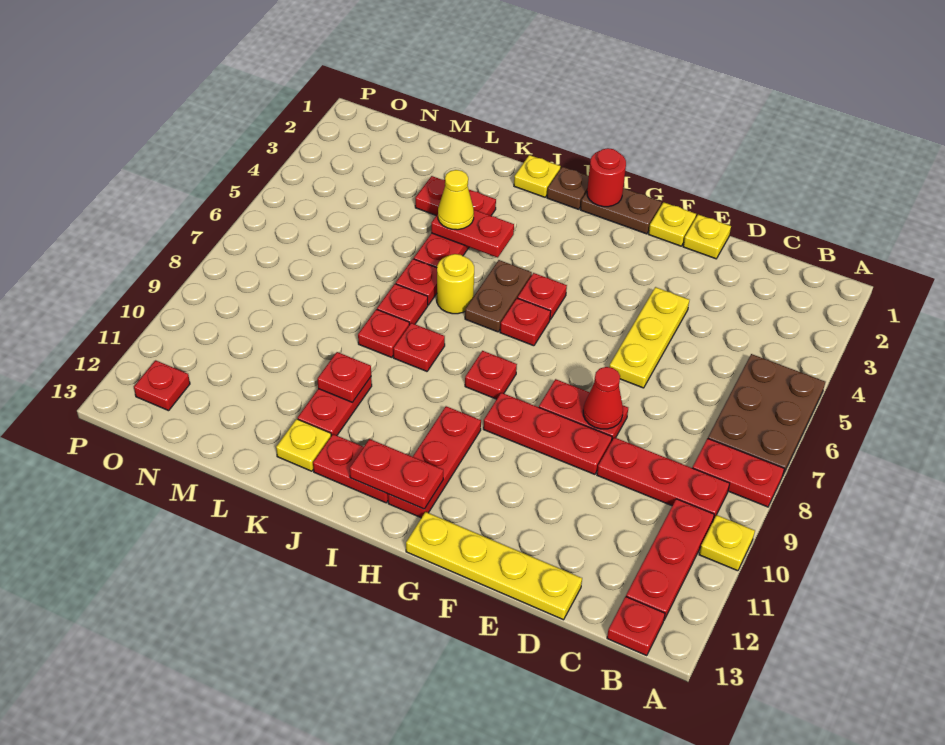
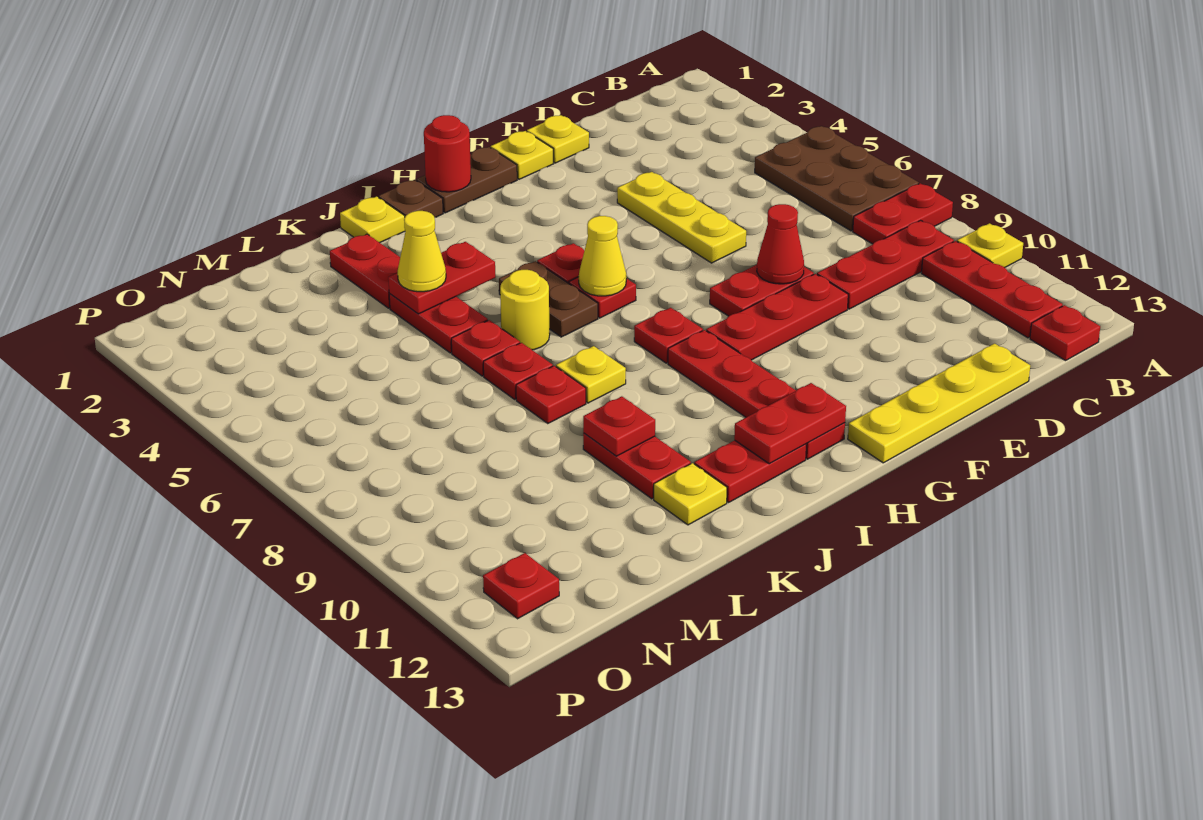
none -> yellow cone H6 level 2
red plate H10:H12 level 1 -> red plate H9:H12 level 1
red plate J8 level 1 -> yellow plate J8 level 1
red plate K3:L3 level 1 -> red plate K2:K3 level 1

